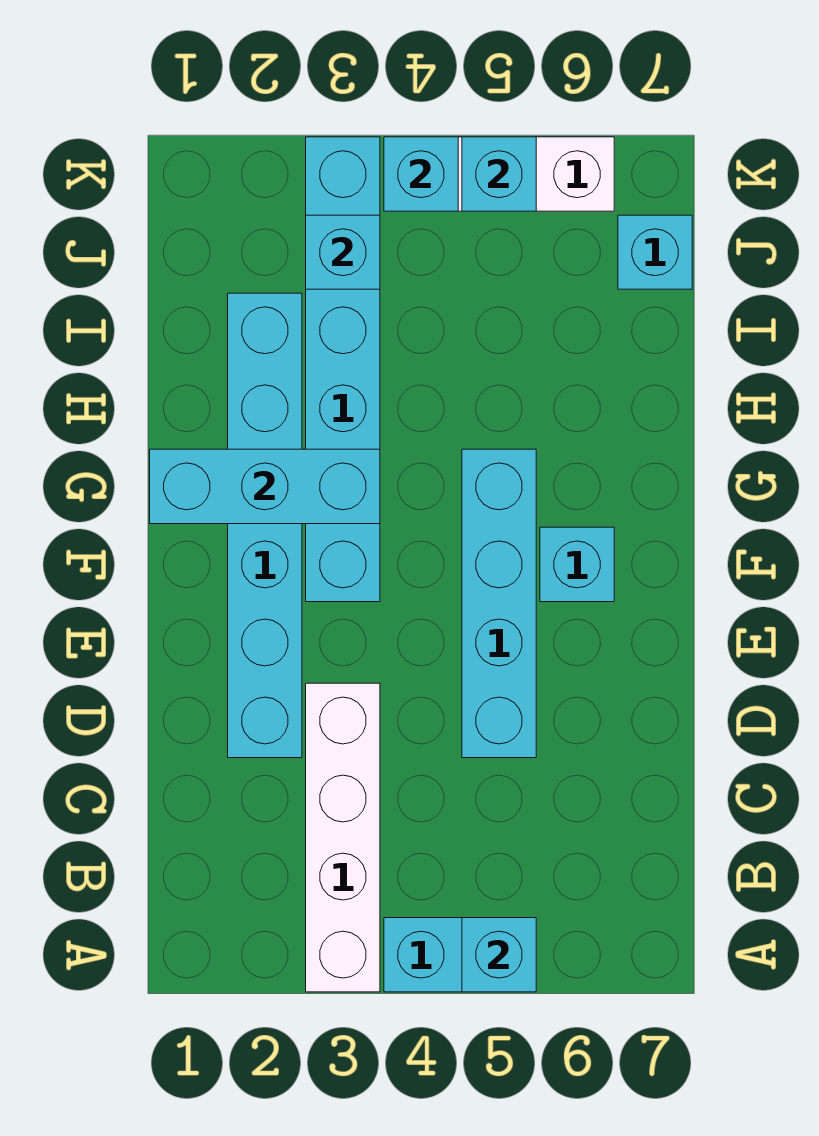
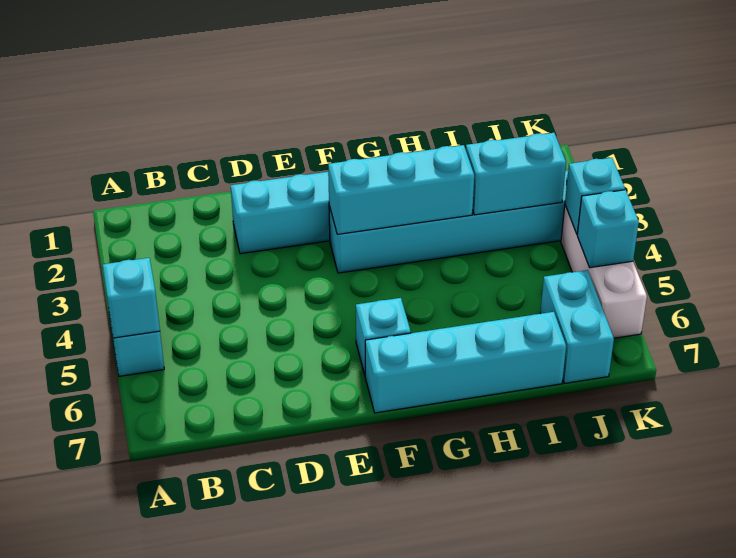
white brick A3:D3 level 1 -> none
cyan brick D5:G5 level 1 -> cyan brick F7:I7 level 1
cyan brick G1:G3 level 2 -> cyan brick F3:H3 level 2
cyan brick J3 level 2 -> cyan brick I3:J3 level 2
cyan brick J7 level 1 -> cyan brick J6:J7 level 1

